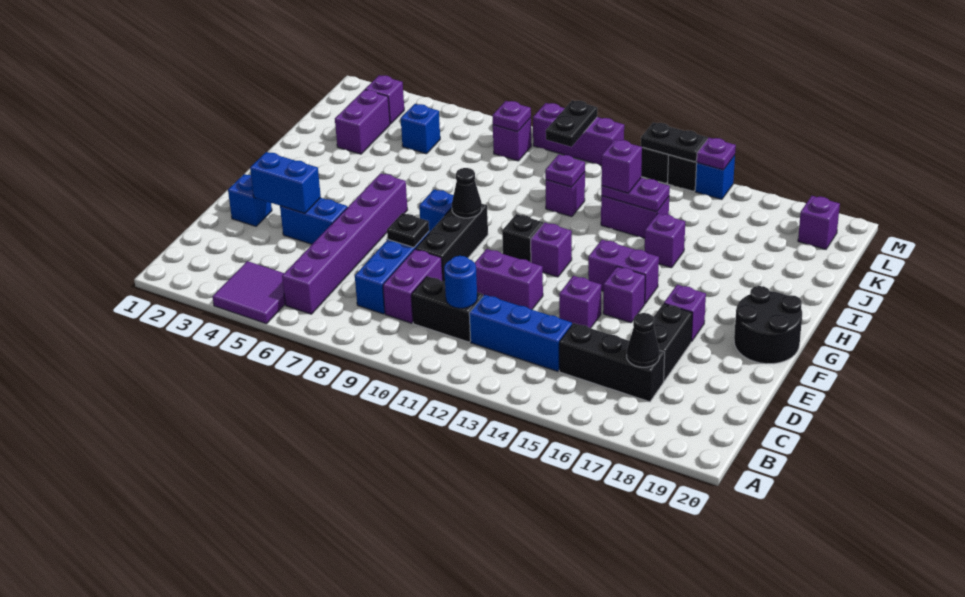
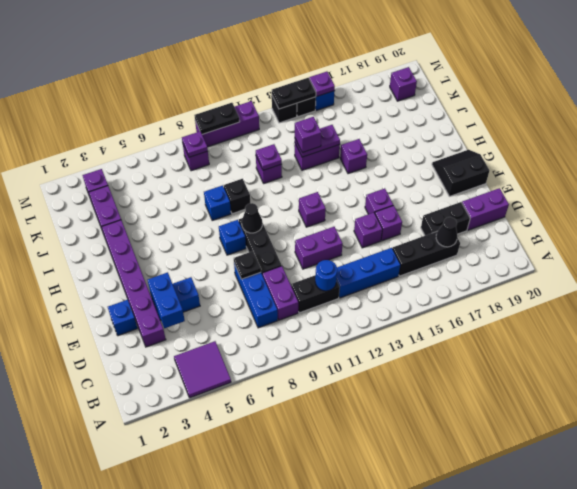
purple brick B6:G6 level 1 -> purple brick D3:I3 level 1
black brick D17:E17 level 1 -> black brick D17:D18 level 1
blue brick E3:E4 level 2 -> blue brick D4:E4 level 2
purple brick F17 level 1 -> purple brick E15 level 1
black round brick F19:G20 level 1 -> black slope F19:G20 level 1 top F
black brick G11 level 1 -> black brick I9 level 1
purple brick G14:G15 level 1 -> purple brick D19:D20 level 1
blue brick K5 level 1 -> blue brick I8 level 1
black plate L10:M10 level 2 -> black plate M9:M10 level 2

